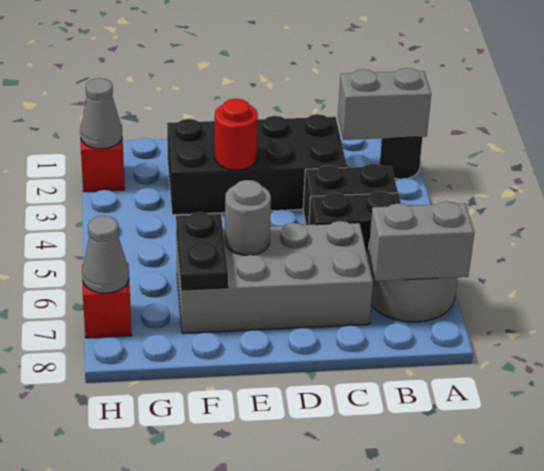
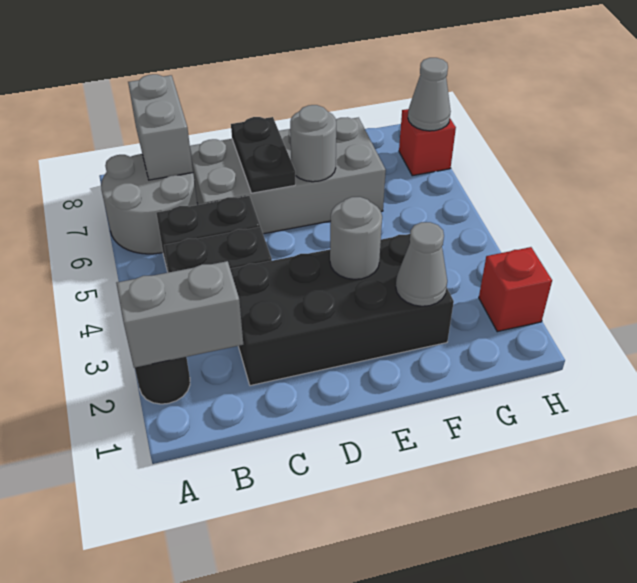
grey brick A7:B7 level 2 -> grey brick B7:B8 level 2
red round brick E3 level 2 -> grey round brick E3 level 2
black plate F6:F7 level 2 -> black plate D6:D7 level 2
grey cone H2 level 2 -> grey cone F2 level 2

